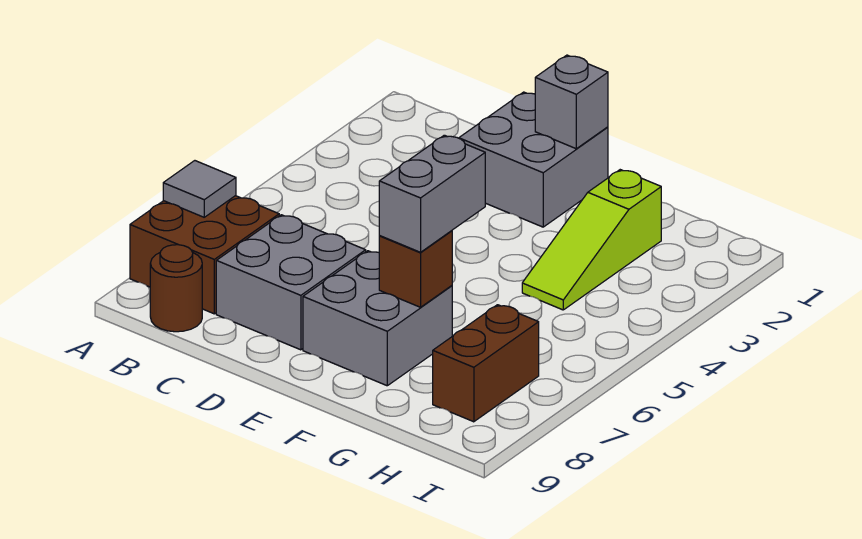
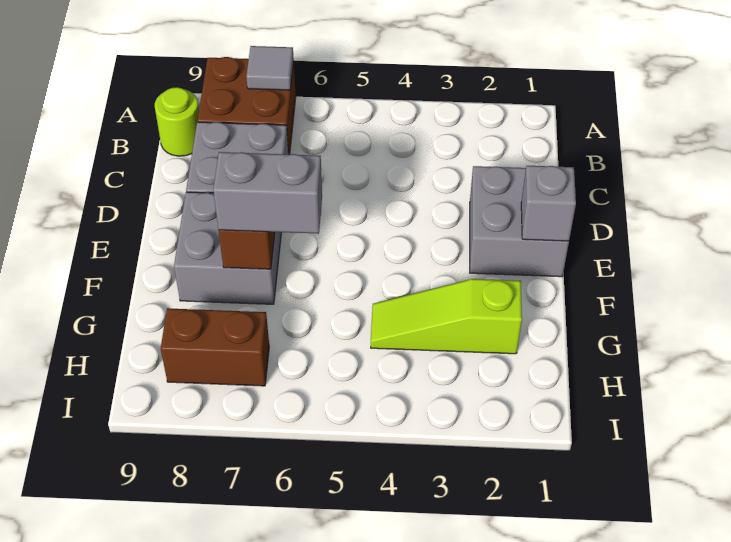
brown round brick B9 level 1 -> lime round brick B9 level 1

